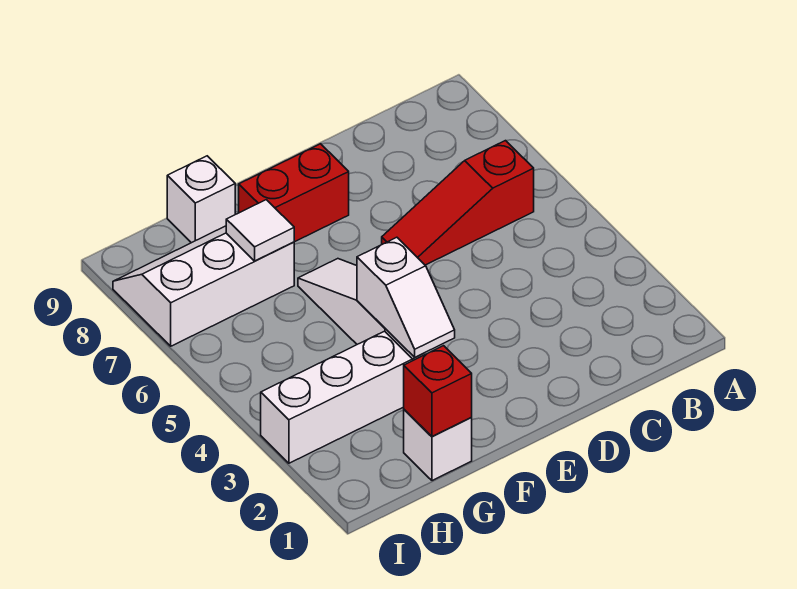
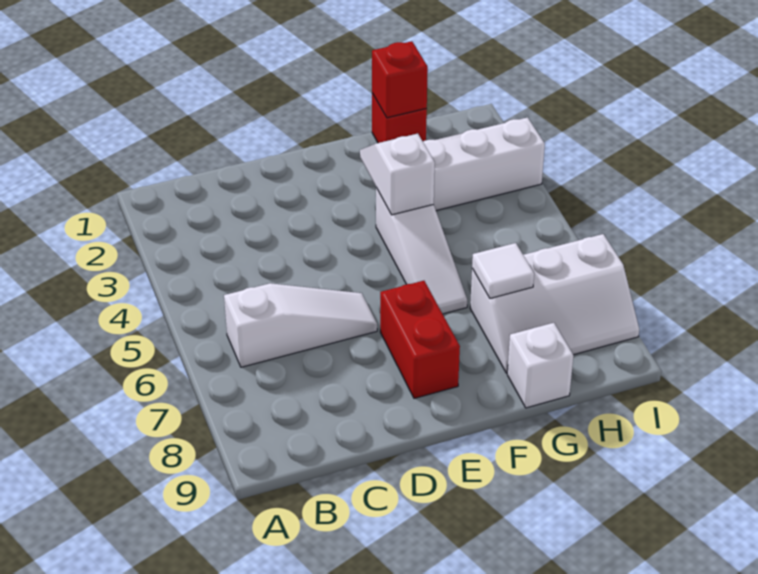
red slope B6:D6 level 1 top B -> white slope B6:D6 level 1 top B
red brick E8:F8 level 1 -> red brick E7:E8 level 1
white brick G1 level 1 -> red brick G1 level 1

